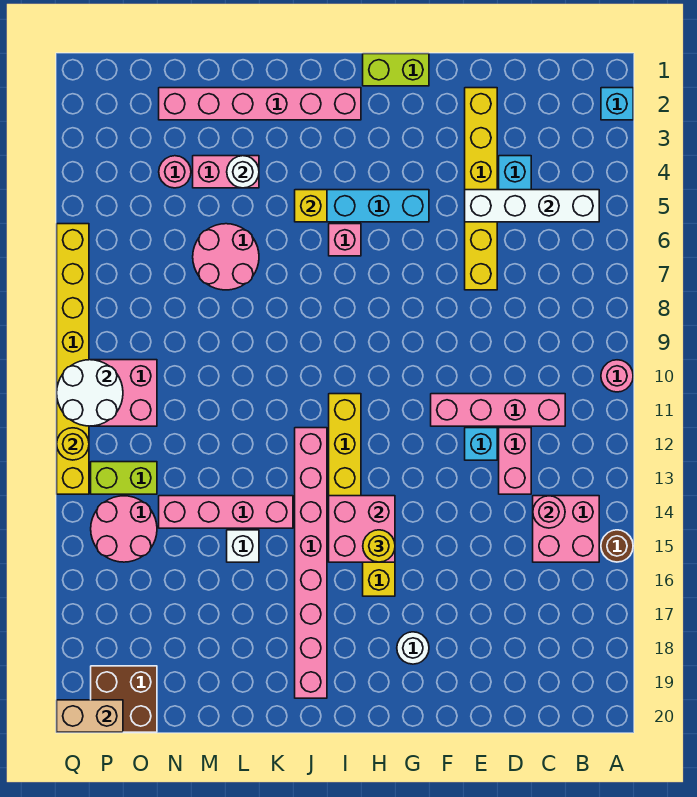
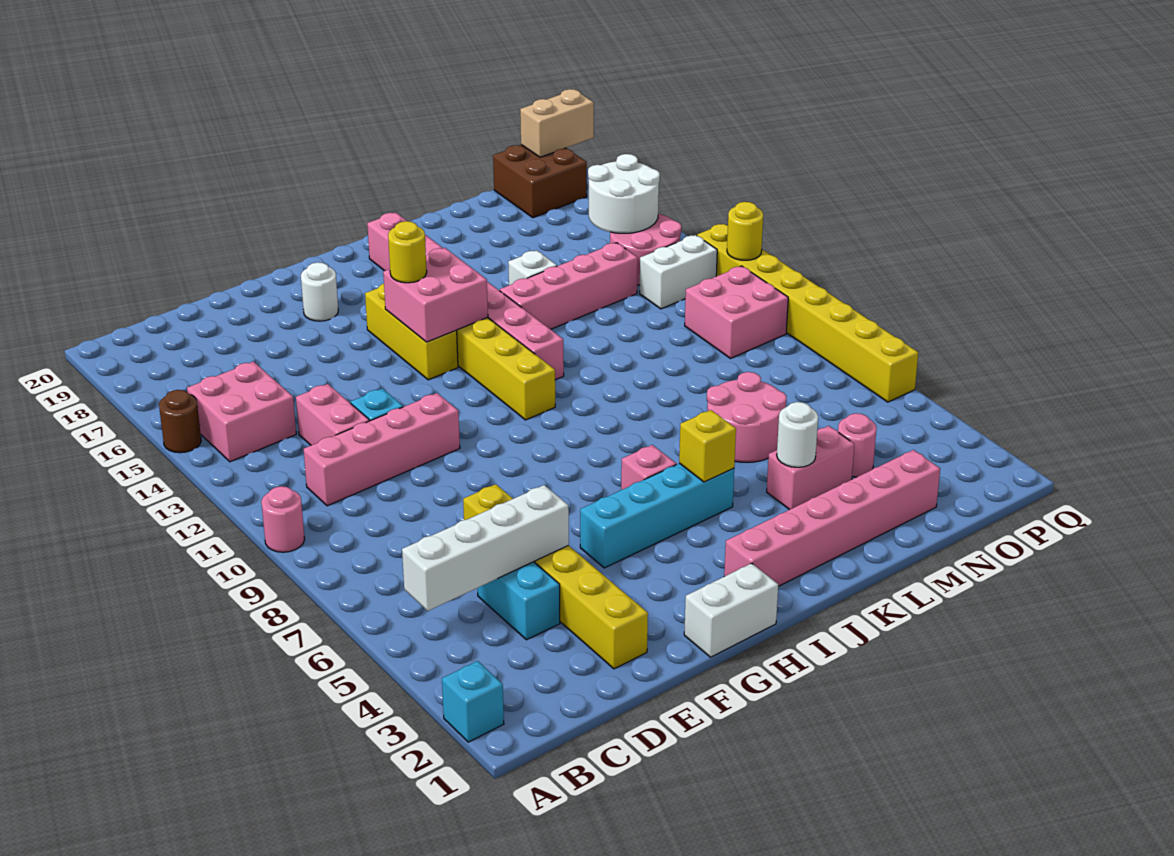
pink round brick C14 level 2 -> none
lime brick G1:H1 level 1 -> white brick G1:H1 level 1
lime brick O13:P13 level 1 -> white brick O13:P13 level 1
white round brick P10:Q11 level 2 -> white round brick O15:P16 level 2

